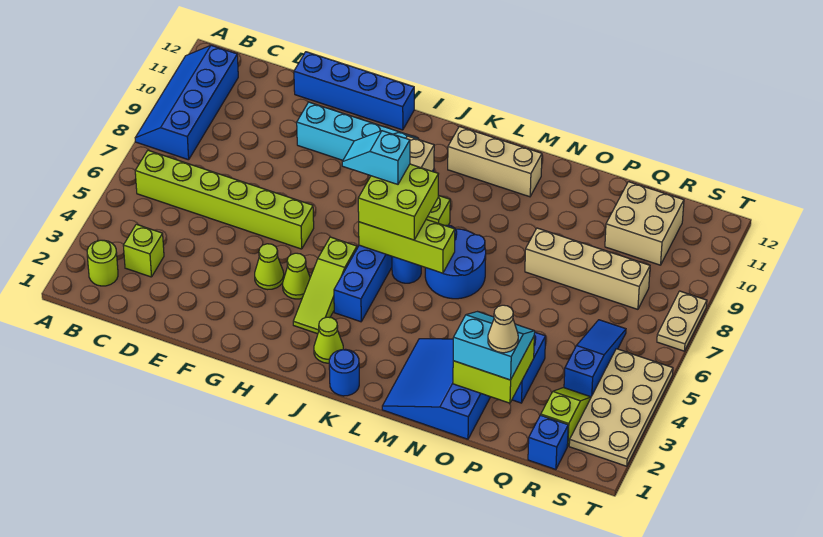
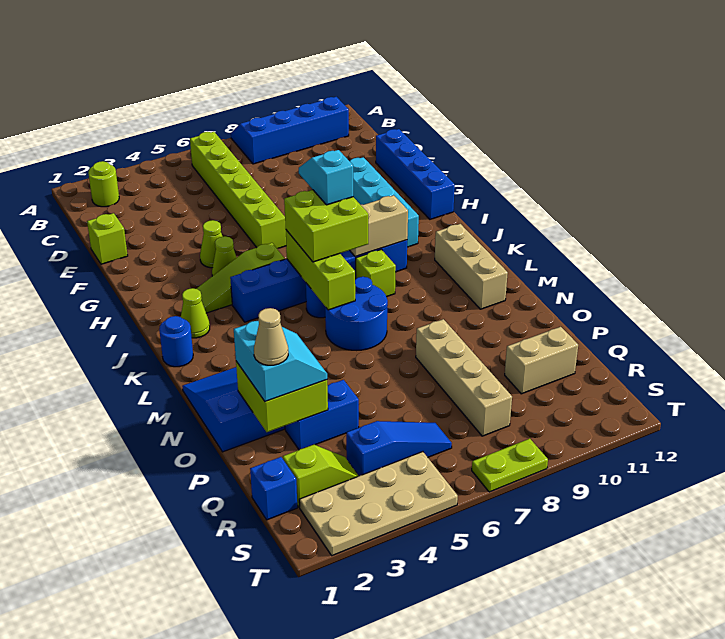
lime brick C3 level 1 -> lime brick E1 level 1
tan brick Q10:R11 level 1 -> tan brick Q10:Q11 level 1
tan plate T7:T8 level 1 -> lime plate T7:T8 level 1

